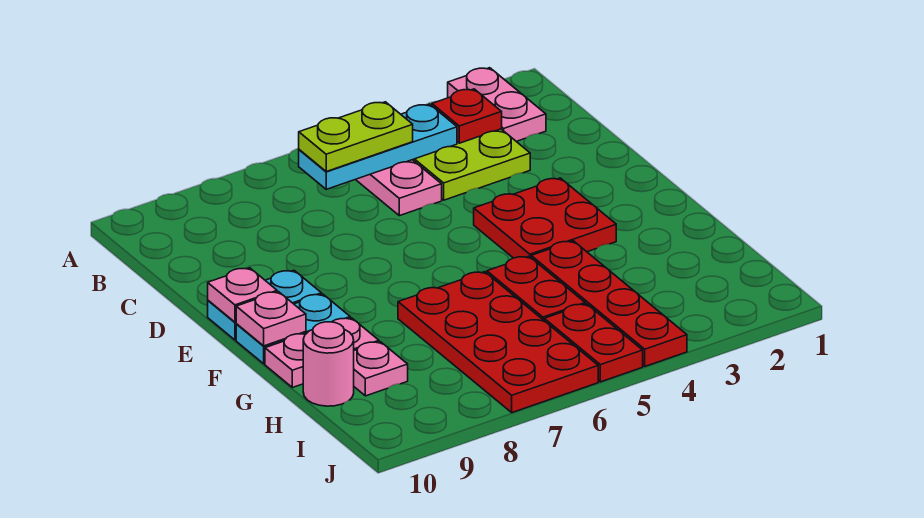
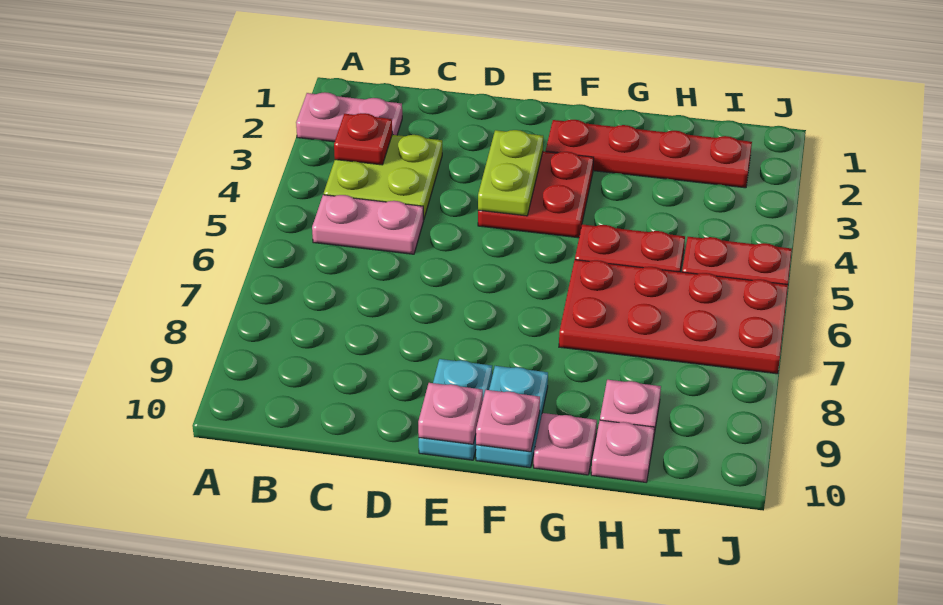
cyan plate B4:B6 level 2 -> none
lime plate B5:B6 level 3 -> lime plate E3:E4 level 2
red plate G4:J4 level 1 -> red plate F2:I2 level 1
pink plate G9:G10 level 1 -> pink plate G10 level 1
pink round brick H10 level 1 -> pink plate H10 level 1

